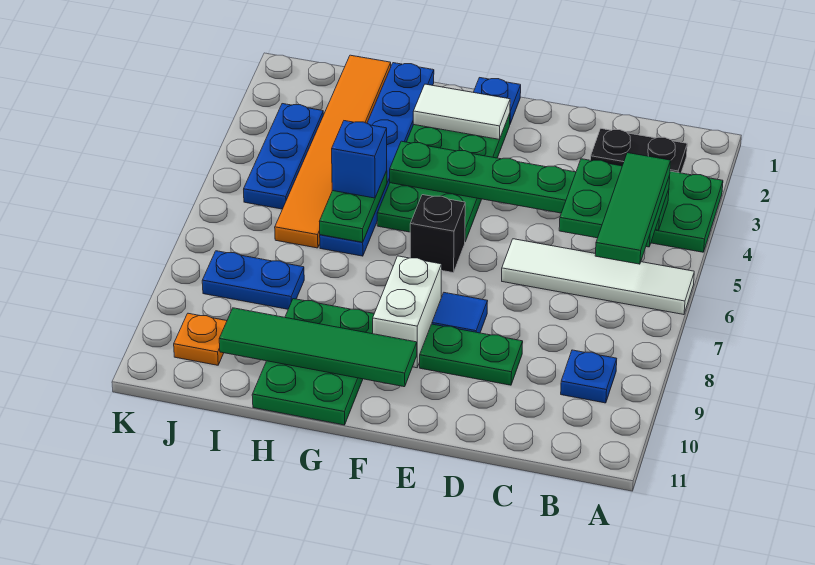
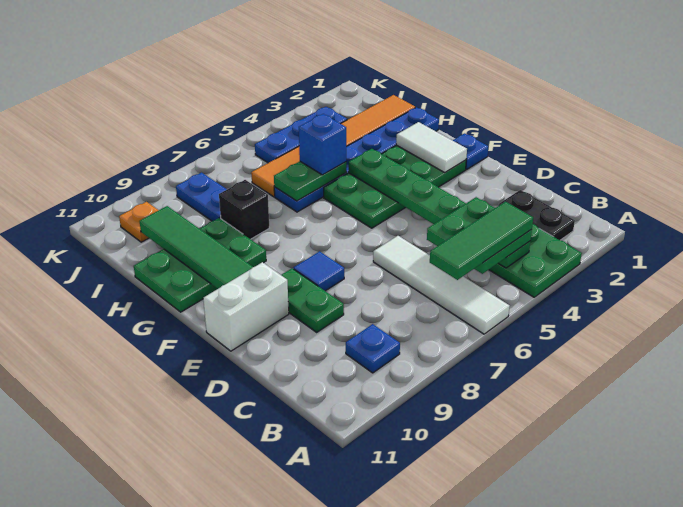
black brick F6 level 1 -> black brick H8 level 1
white brick F8:F9 level 1 -> white brick E10:E11 level 1

